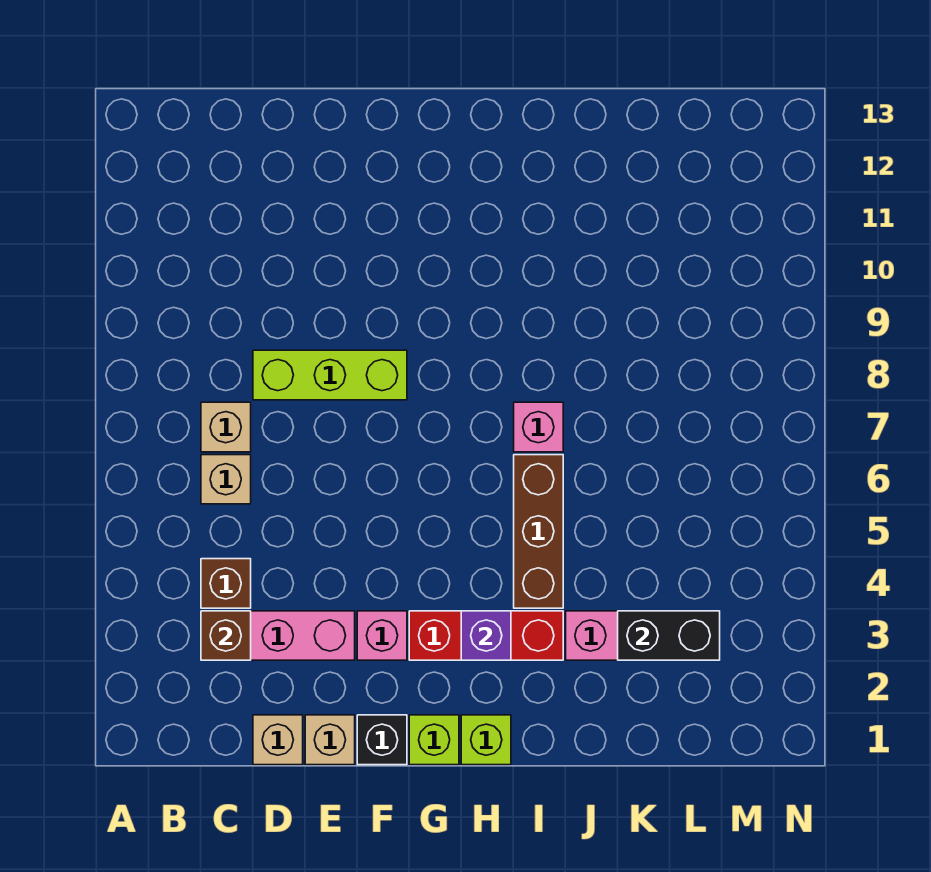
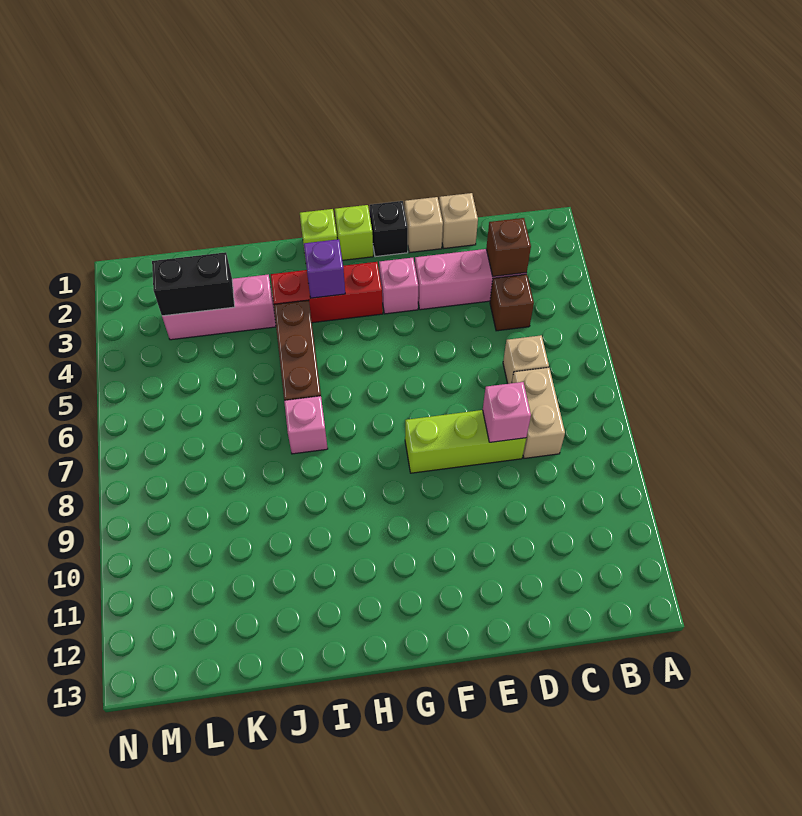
tan brick C7 level 1 -> tan brick C7:C8 level 1
none -> pink brick D8 level 2

